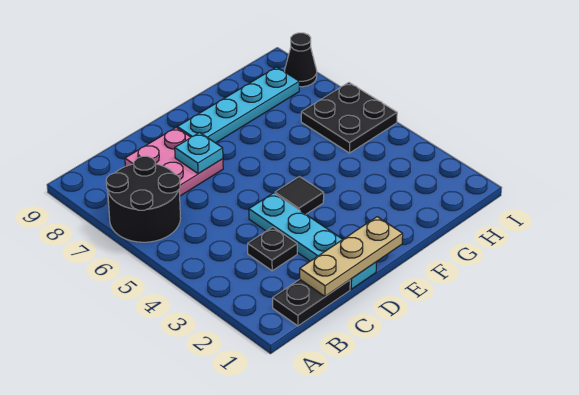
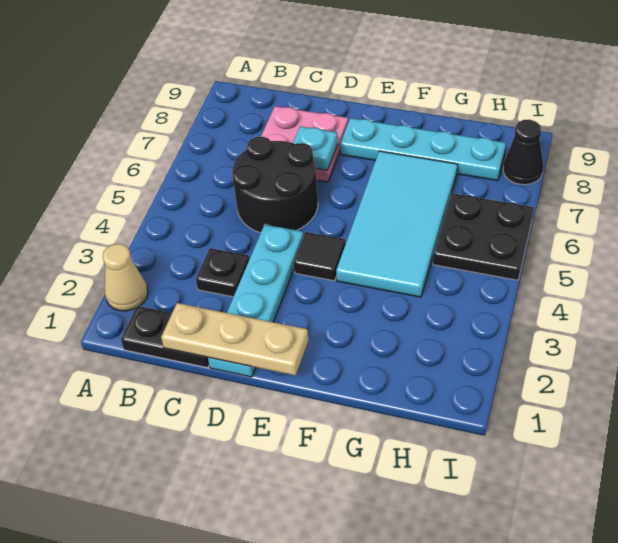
none -> tan cone A2 level 1
black round brick A6:B7 level 1 -> black round brick C5:D6 level 1
none -> cyan tile F4:G7 level 1

